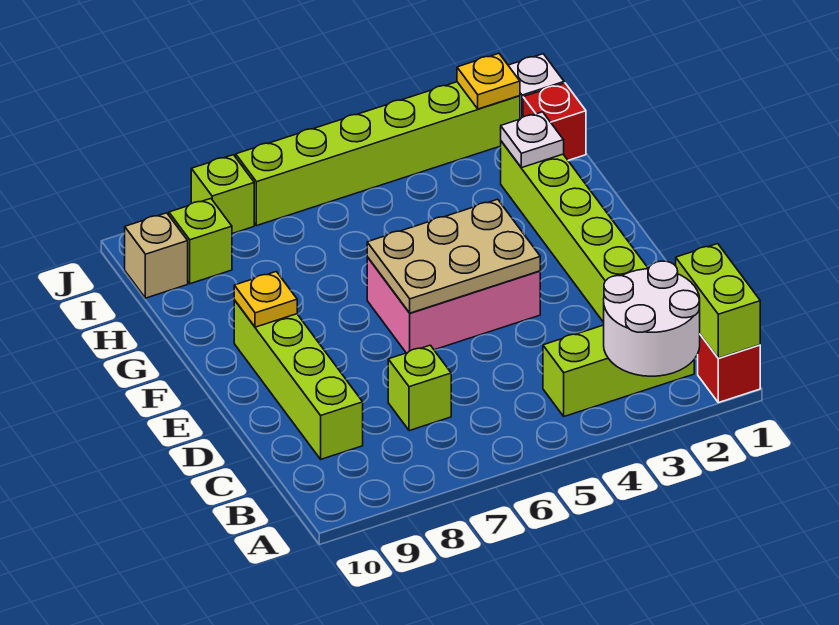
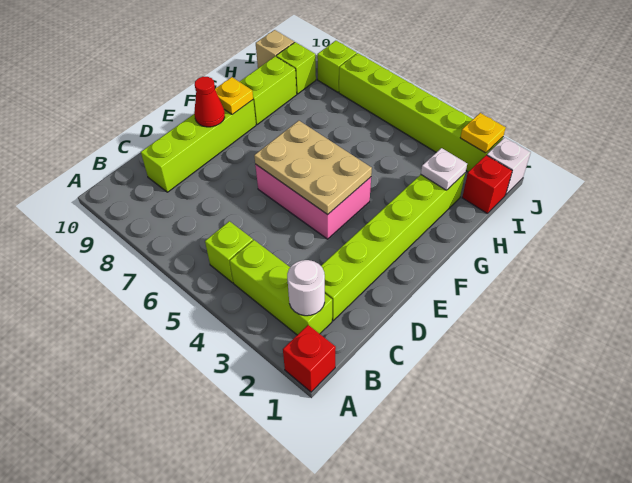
lime brick A1:B1 level 2 -> lime brick G9:H9 level 1
white round brick A2:B3 level 2 -> white round brick B2 level 2
lime brick C7 level 1 -> lime brick B5 level 1
none -> red cone E9 level 2

